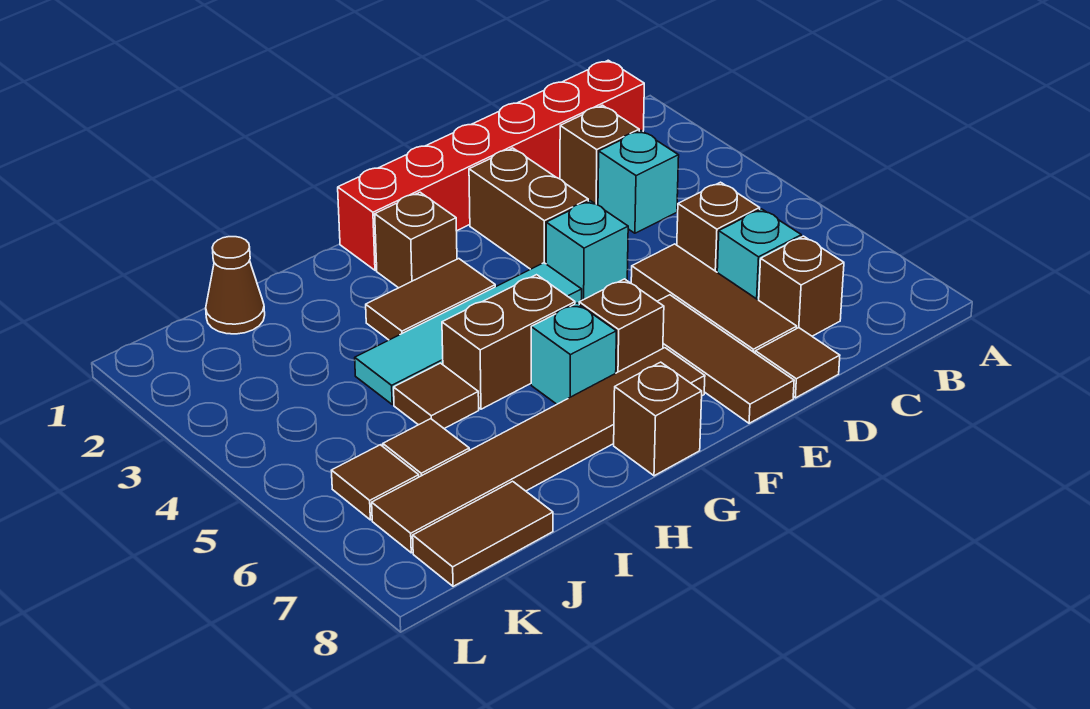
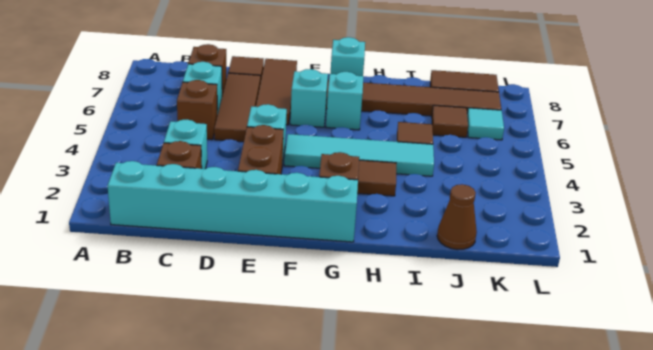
red brick B1:G1 level 1 -> cyan brick B1:G1 level 1
brown brick F6 level 1 -> cyan brick F6 level 1
brown brick G5:H5 level 1 -> none
brown brick G8 level 1 -> cyan brick G8 level 1
brown tile K6 level 1 -> cyan tile K6 level 1

